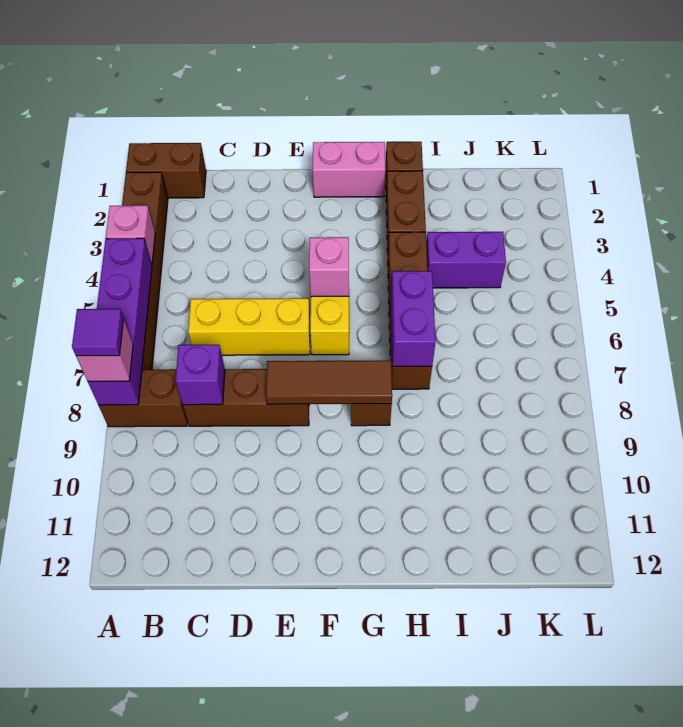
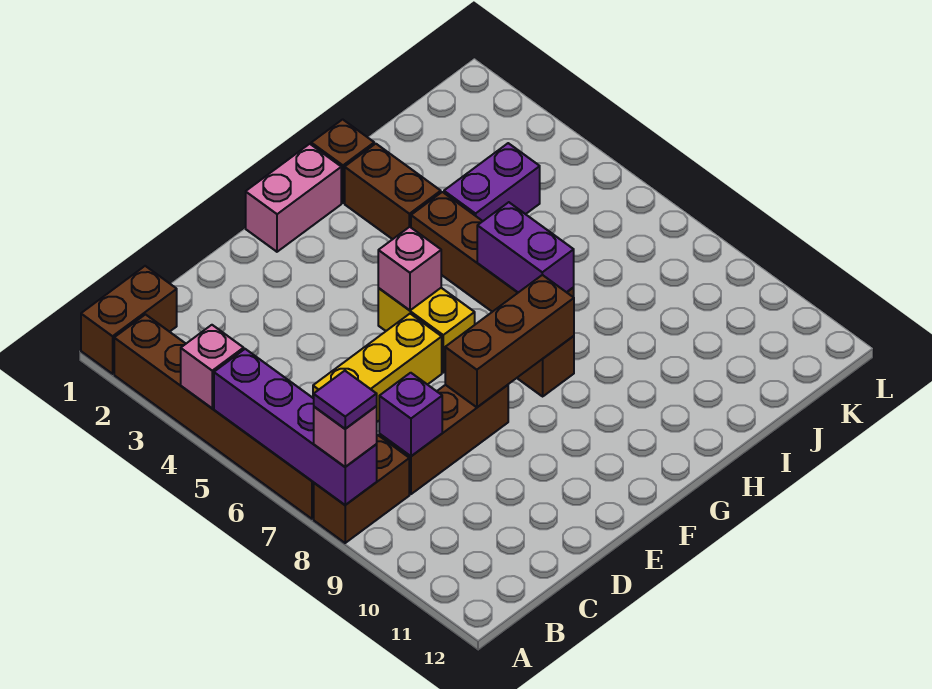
brown tile E8:G8 level 2 -> brown brick E8:G8 level 2

